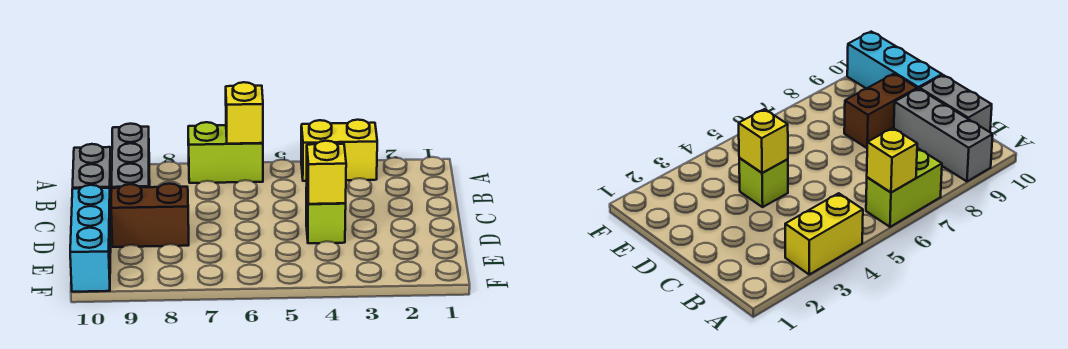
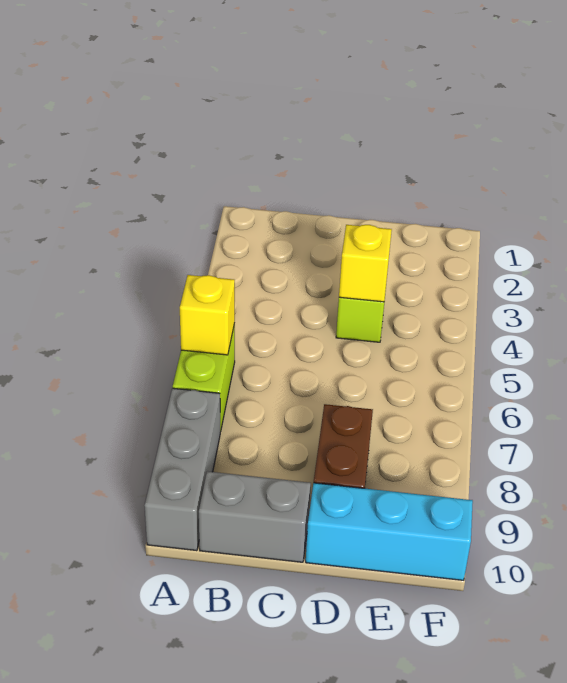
yellow brick A3:A4 level 1 -> none
grey brick A9:C9 level 1 -> grey brick A8:A10 level 1

